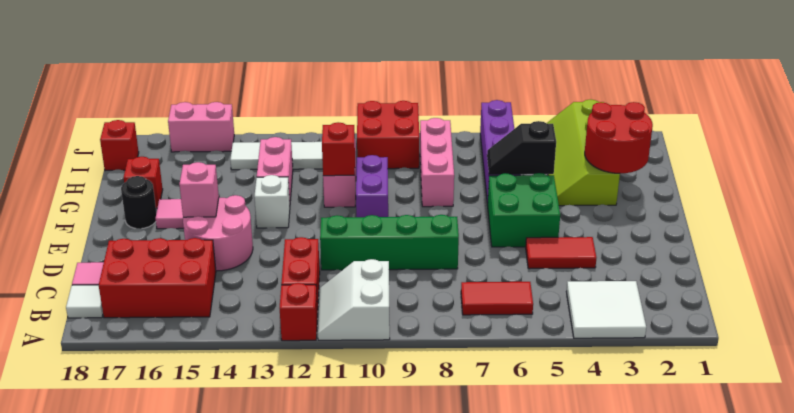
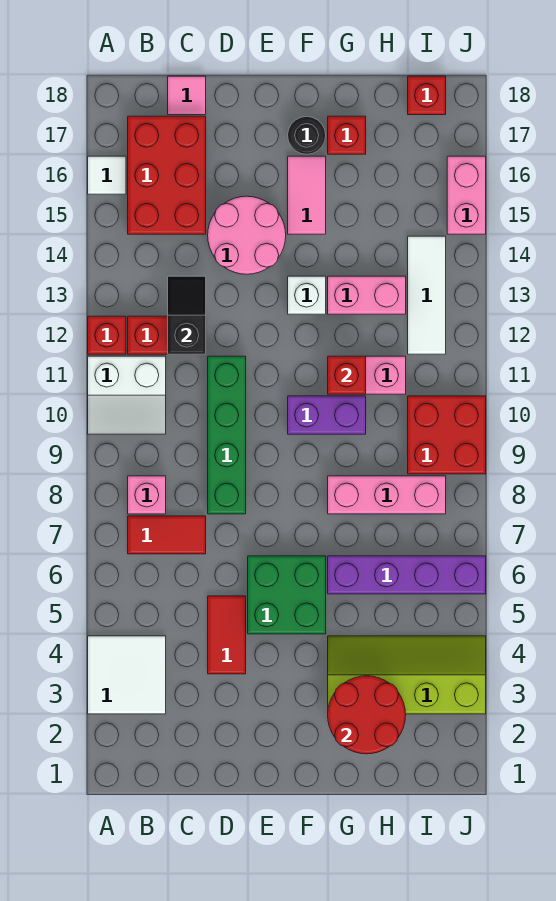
white slope A10:B11 level 1 top 10 -> white slope A10:B11 level 1 top 11
red tile B6:B7 level 1 -> red tile B7:C7 level 1
white tile B18 level 1 -> white tile A16 level 1
pink brick E15 level 2 -> pink brick B8 level 1
black slope G5:G6 level 2 top 5 -> black slope C12:C13 level 2 top 12

